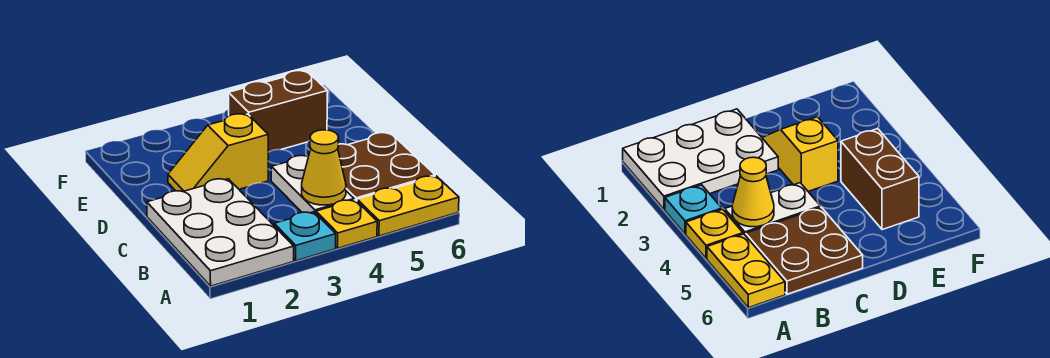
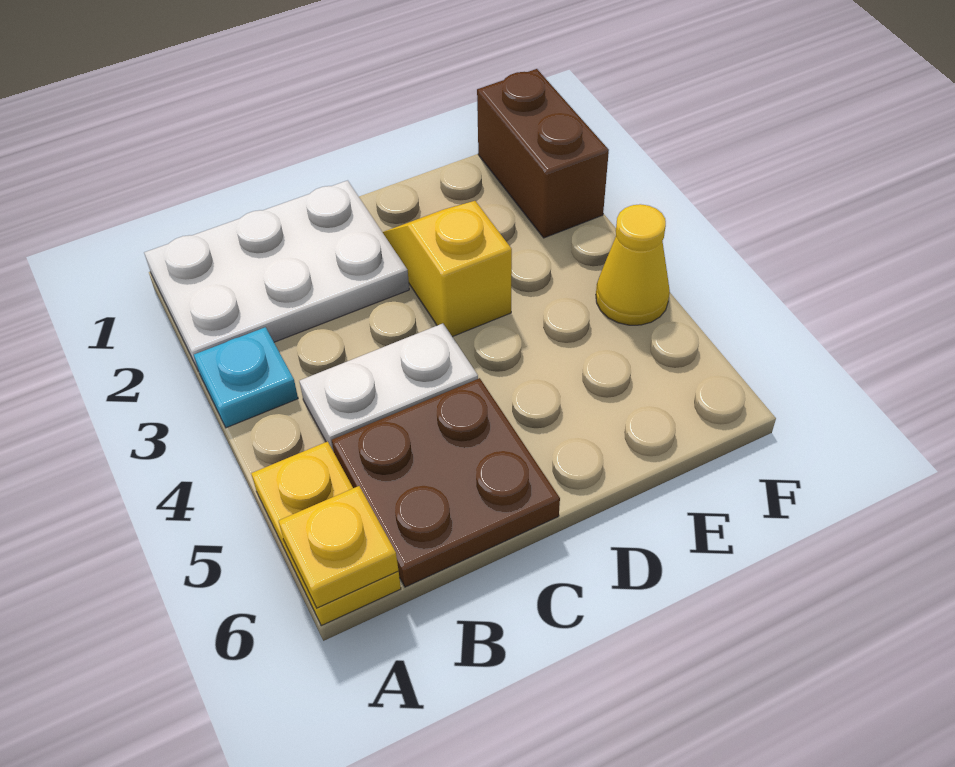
yellow plate A4 level 1 -> yellow plate A6 level 2
yellow cone B4 level 2 -> yellow cone F4 level 1
brown brick E4:E5 level 1 -> brown brick F1:F2 level 1

